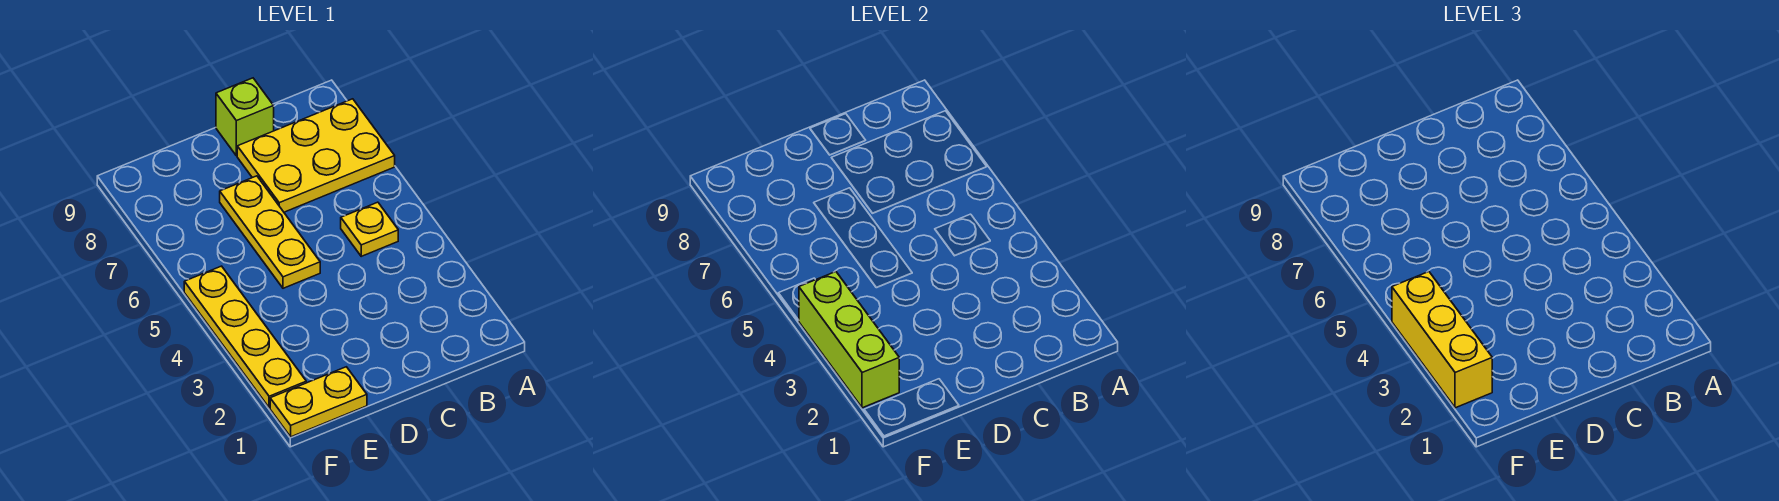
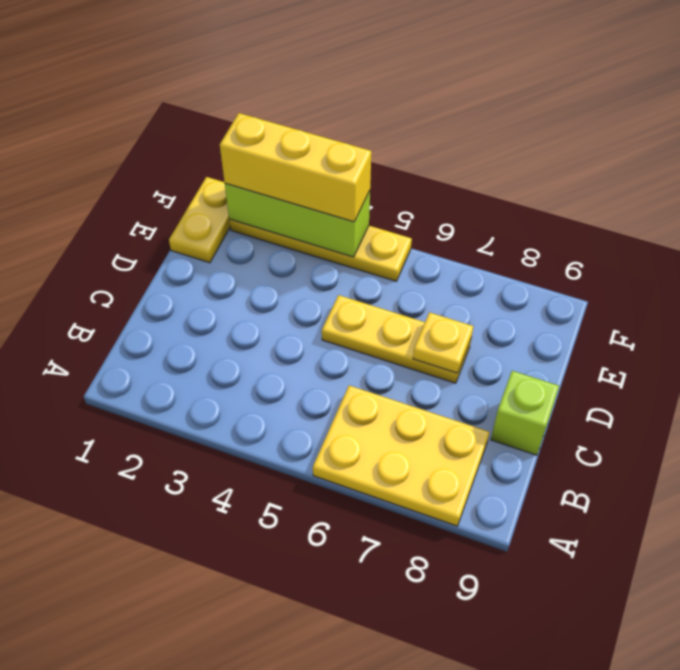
yellow plate A7:C8 level 1 -> yellow plate A6:B8 level 1
yellow plate B5 level 1 -> yellow plate D7 level 2

